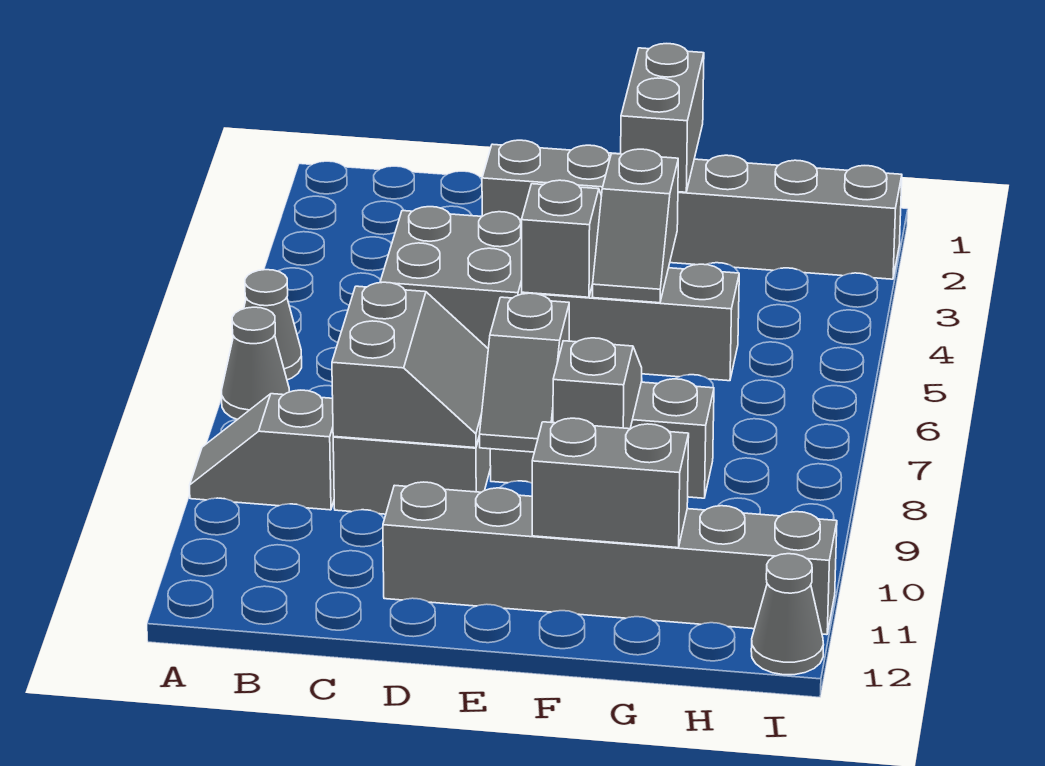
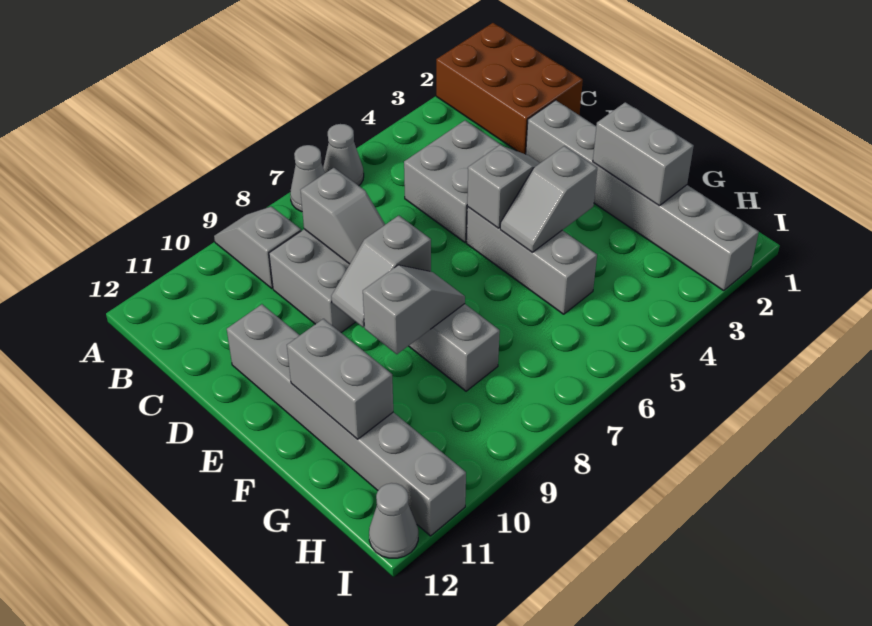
none -> brown brick A1:C2 level 1
grey slope C8:D9 level 2 top C -> grey slope C8:D8 level 2 top C
grey brick F1:F2 level 2 -> grey brick F2:G2 level 2

